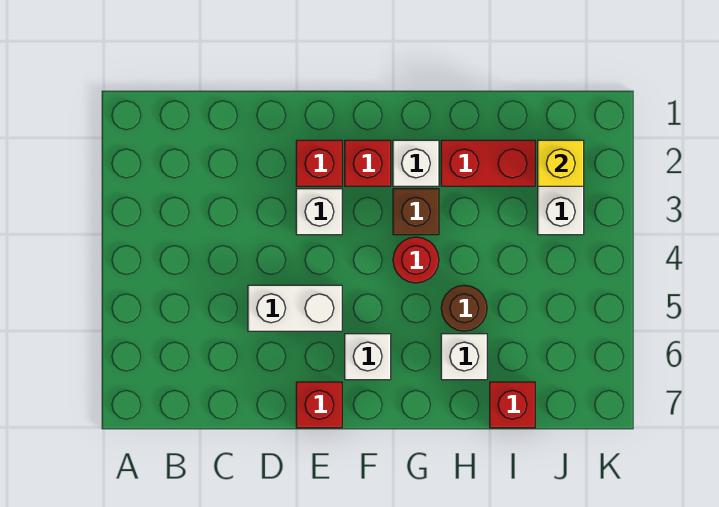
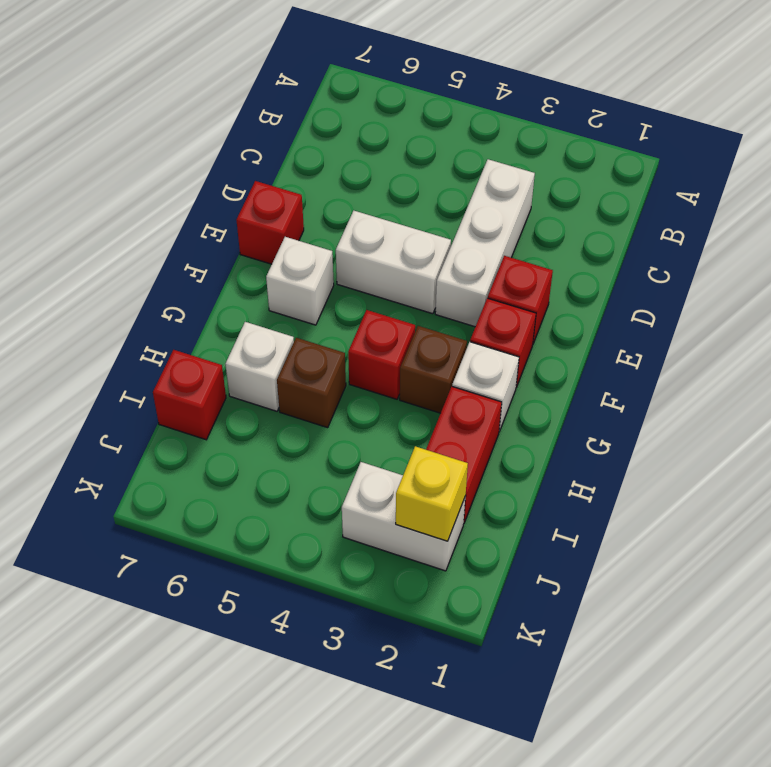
white brick D5:E5 level 1 -> white brick E4:E5 level 1
white brick E3 level 1 -> white brick C3:E3 level 1
red round brick G4 level 1 -> red brick G4 level 1
brown round brick H5 level 1 -> brown brick H5 level 1

